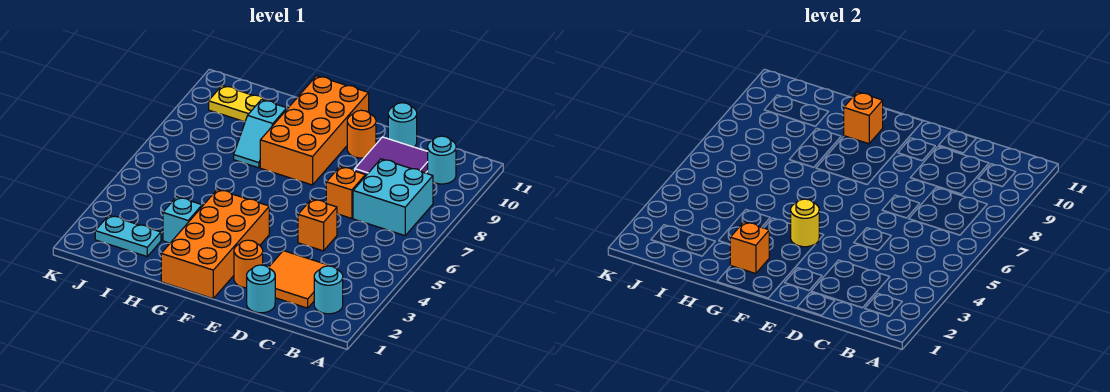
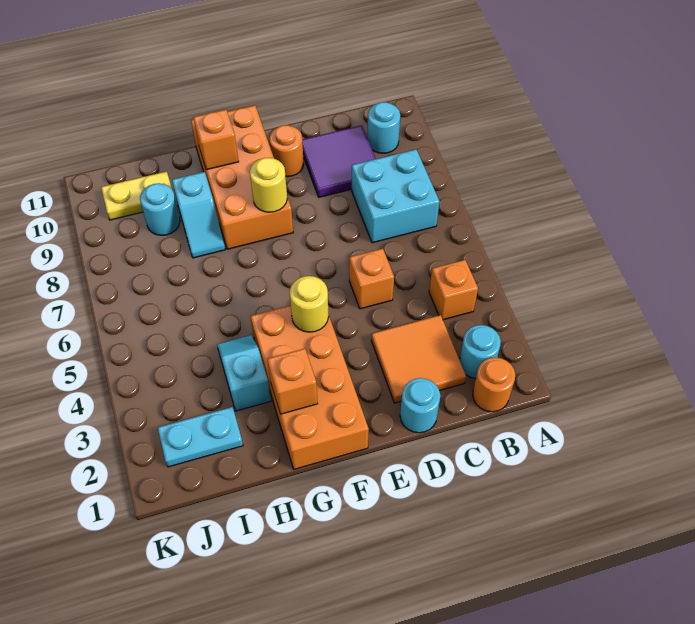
orange brick D7 level 1 -> orange brick B4 level 1
cyan round brick D11 level 1 -> cyan round brick I9 level 1
orange round brick E2 level 1 -> orange round brick B1 level 1
none -> yellow round brick F8 level 2

